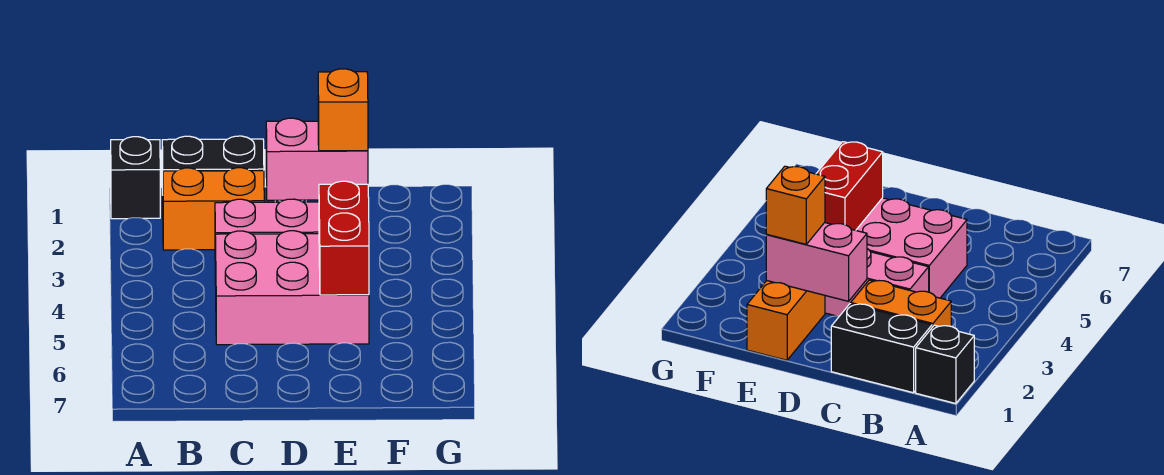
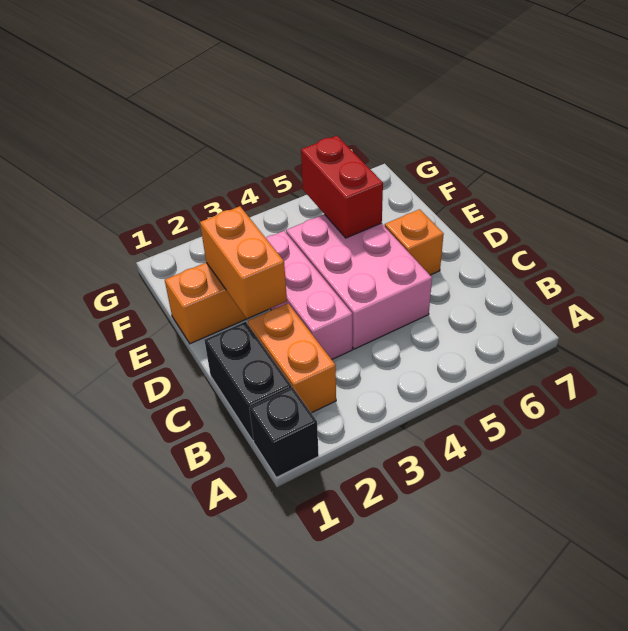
pink brick D2:E2 level 2 -> orange brick D2:E2 level 2
orange brick E2 level 3 -> orange brick D6 level 1
red brick E4:E5 level 2 -> red brick E5:F5 level 2

